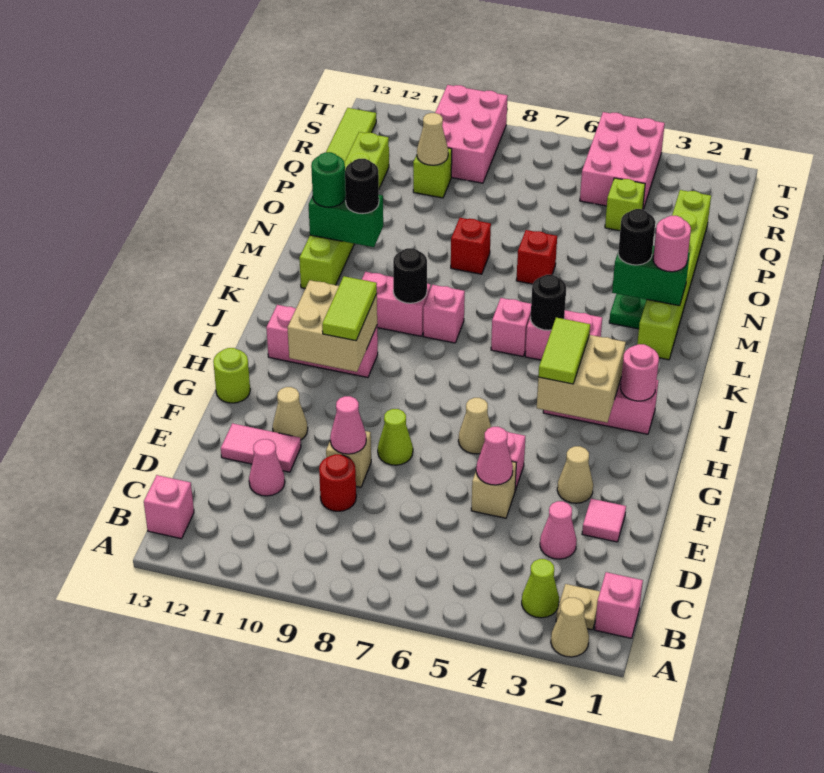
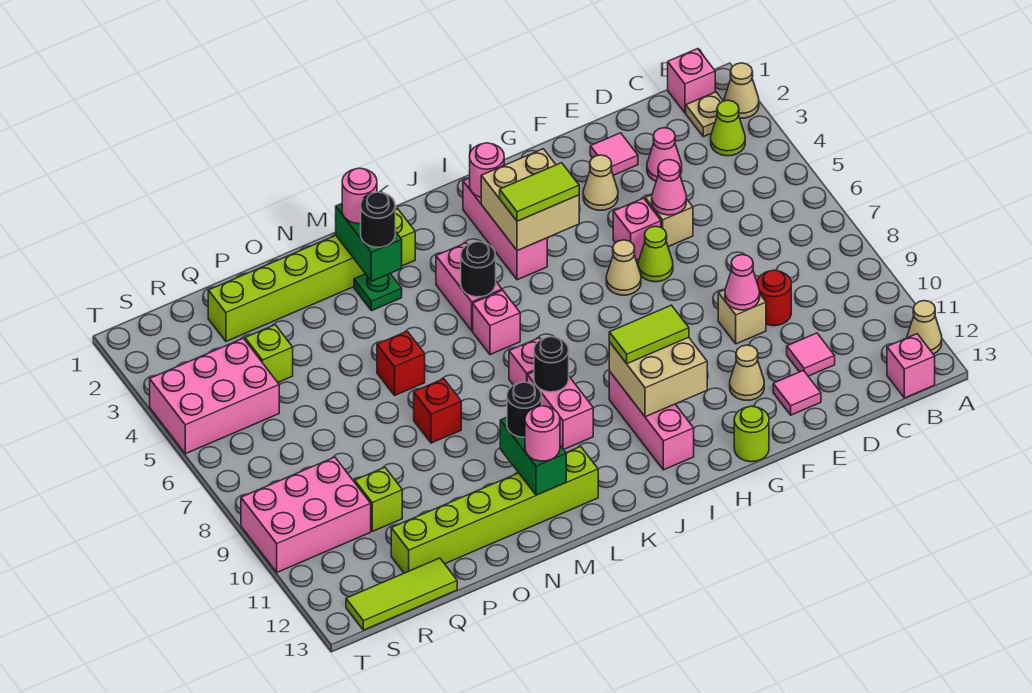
pink cone D11 level 1 -> pink tile D11 level 1
pink tile E11:E12 level 1 -> pink tile E12 level 1
lime cone F8 level 1 -> lime cone F6 level 1
green round brick M12 level 3 -> pink round brick M12 level 3
tan cone Q10 level 2 -> tan cone A12 level 1

